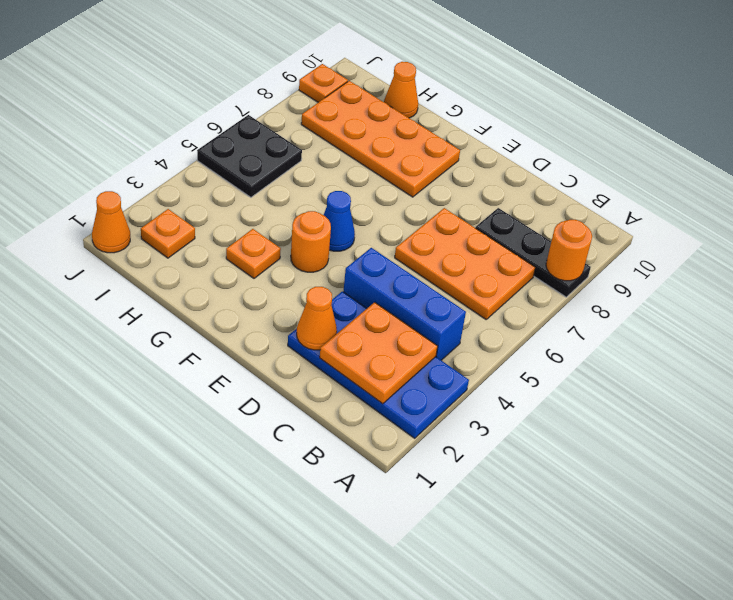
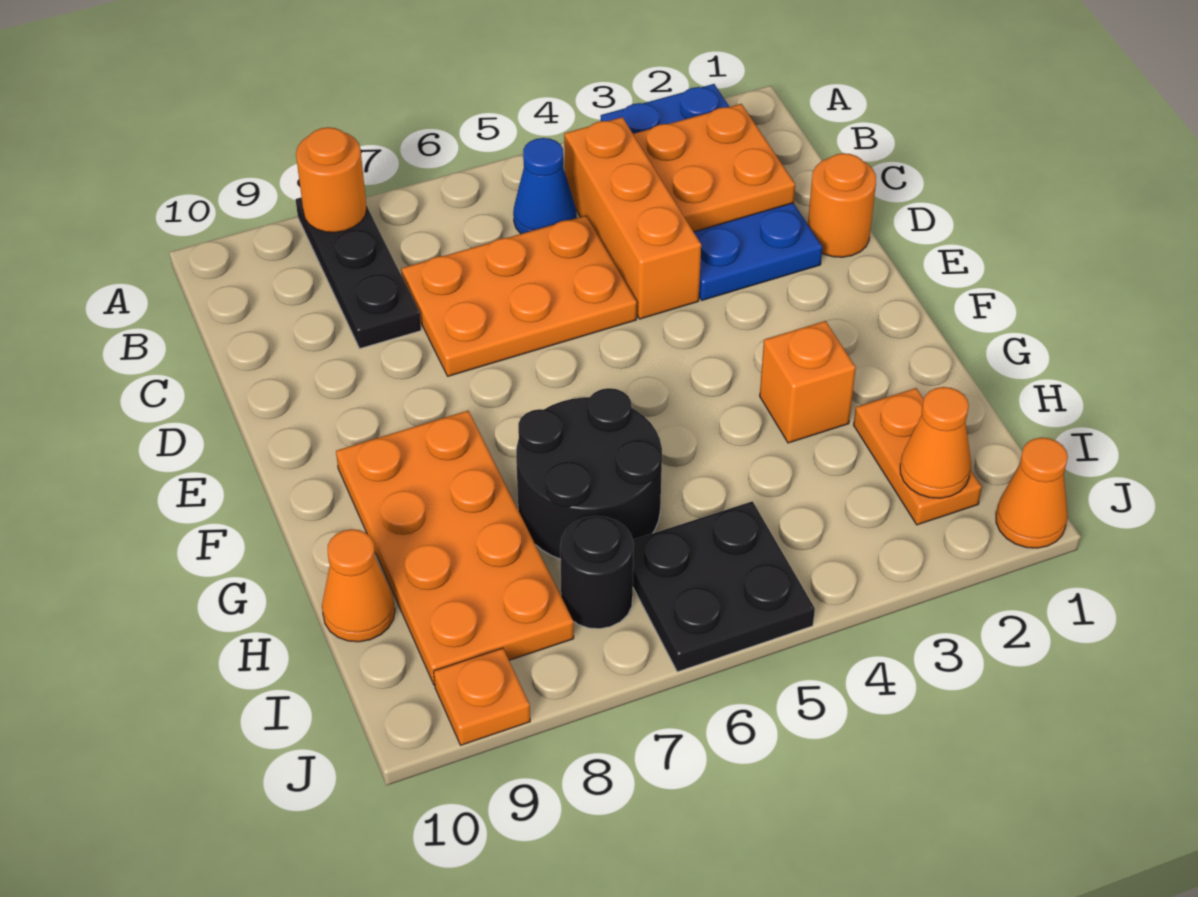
blue brick B4:D4 level 1 -> orange brick B4:D4 level 1
orange plate B6:D7 level 1 -> orange plate C5:D7 level 1
orange cone D2 level 2 -> orange cone I2 level 2
orange round brick F4 level 1 -> orange round brick D1 level 1
blue cone F5 level 1 -> blue cone B5 level 1
orange plate G3 level 1 -> orange brick G3 level 1
none -> black round brick G6:H7 level 1
orange plate I2 level 1 -> orange plate H2:I2 level 1
none -> black round brick I7 level 1

